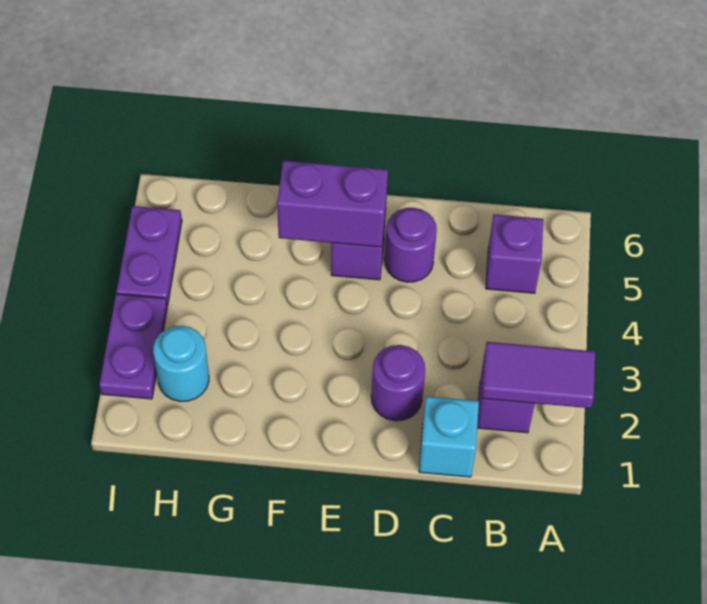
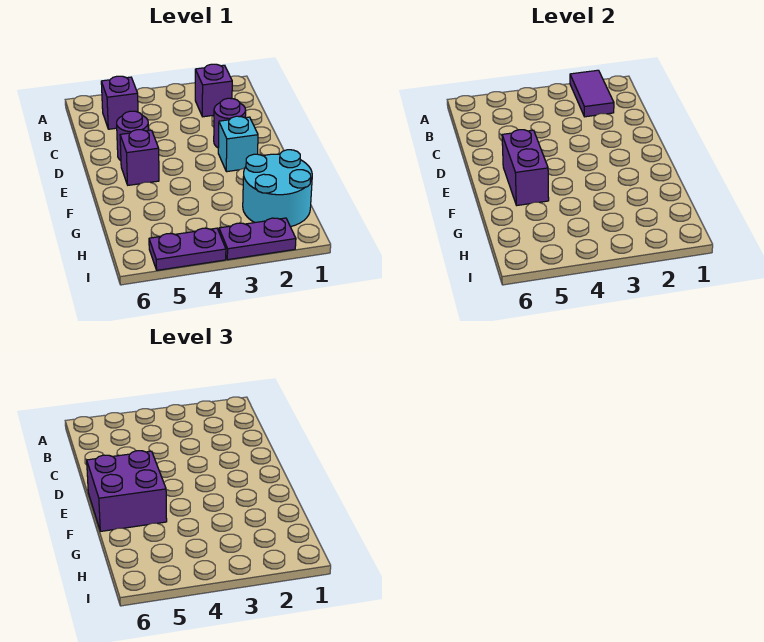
cyan brick C1 level 1 -> cyan brick E2 level 1
none -> purple brick E5:F6 level 3
cyan round brick H2 level 1 -> cyan round brick G1:H2 level 1

